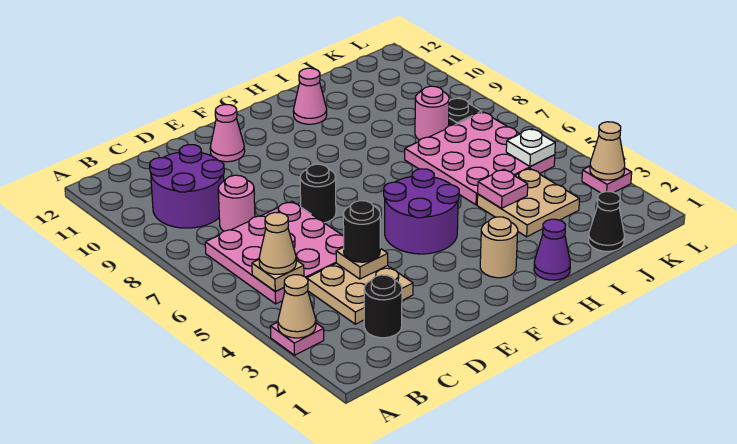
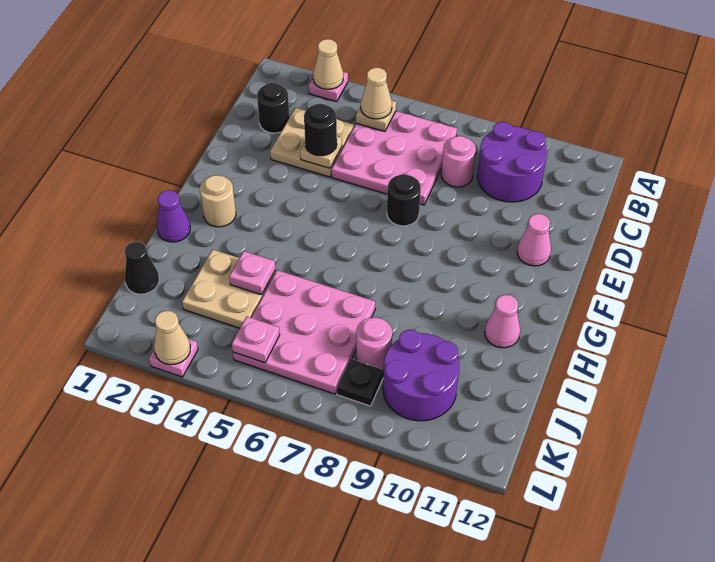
purple round brick F4:G5 level 1 -> purple round brick J9:K10 level 1
white plate K5 level 2 -> pink plate K5 level 2

